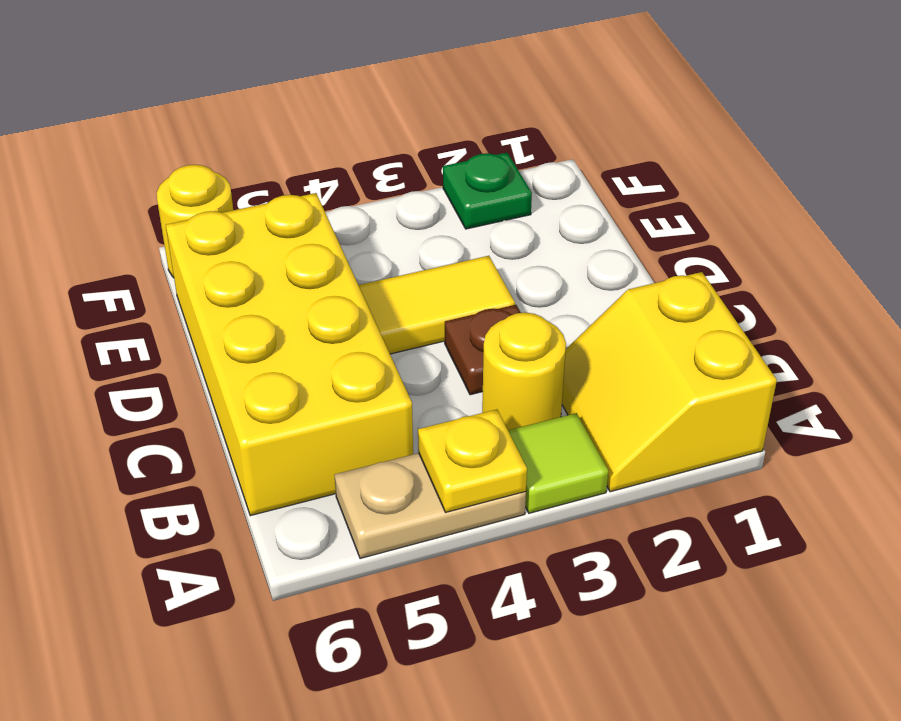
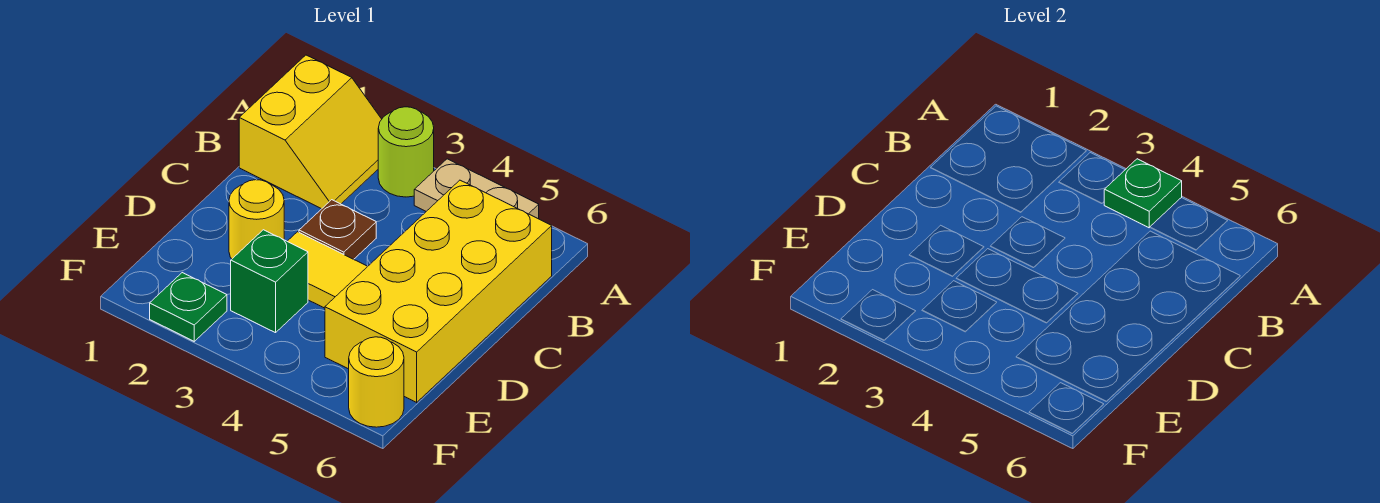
lime tile A3 level 1 -> lime round brick A3 level 1
yellow plate A4 level 2 -> green plate A4 level 2
yellow round brick B3 level 1 -> yellow round brick D2 level 1
none -> green brick E3 level 1

